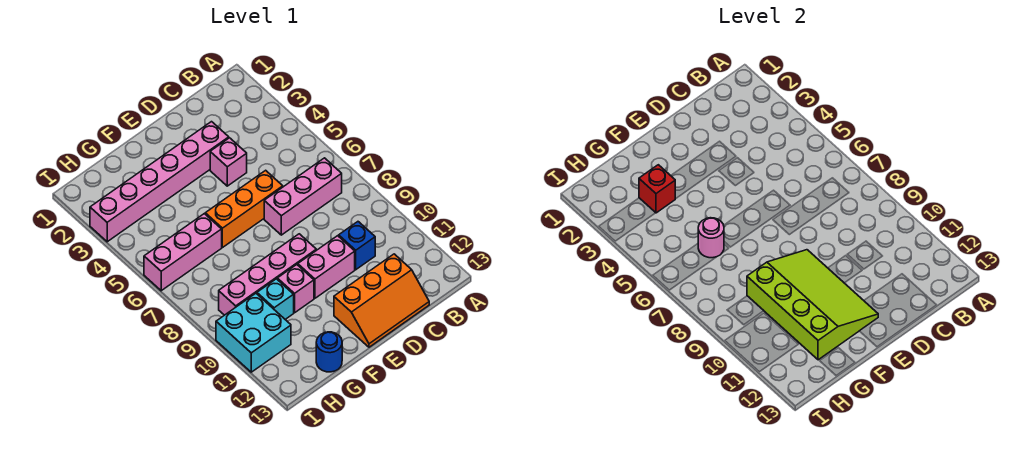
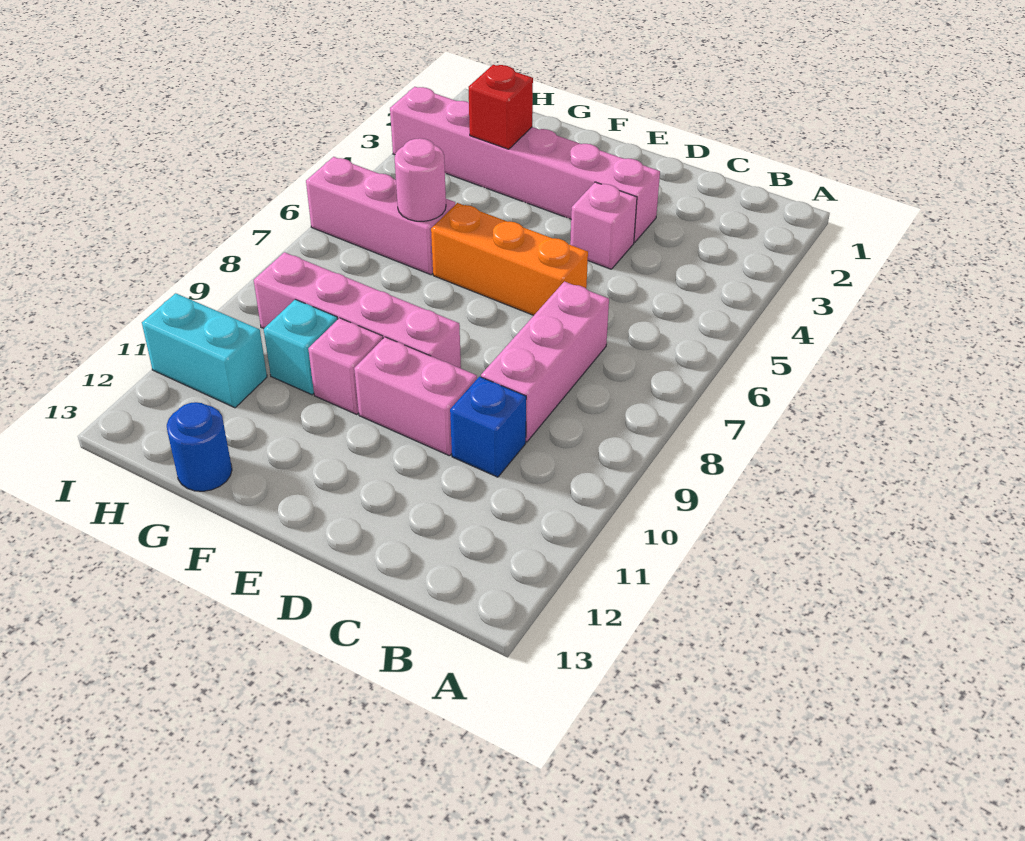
pink brick B7:D7 level 1 -> pink brick C7:C9 level 1
orange slope C12:E13 level 1 top 12 -> none
lime slope E9:G12 level 2 top G -> none
cyan brick H10:I11 level 1 -> cyan brick H11:I11 level 1

